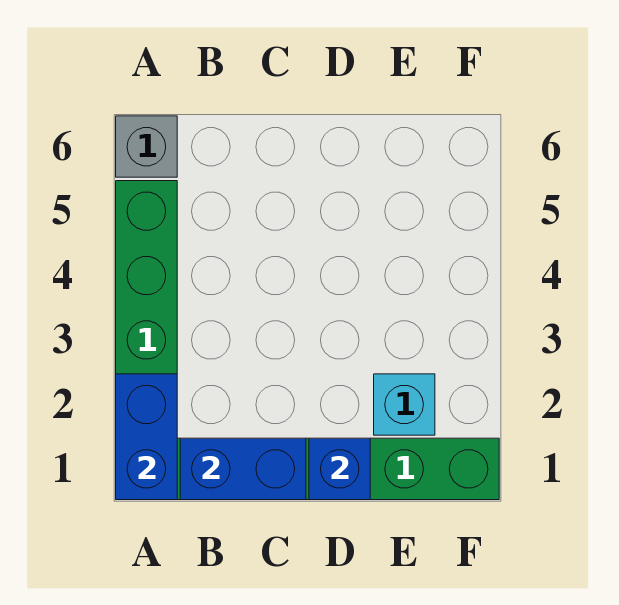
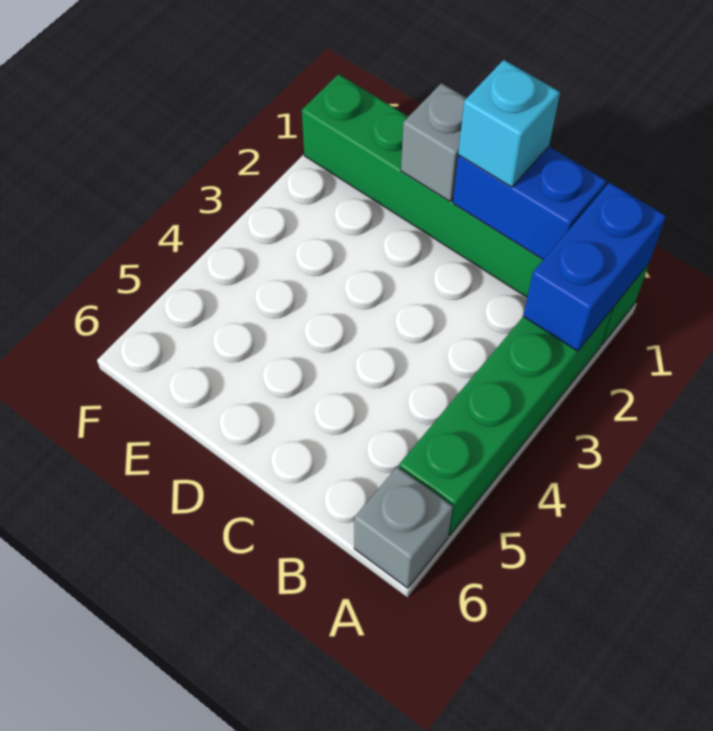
blue brick D1 level 2 -> grey brick D1 level 2
cyan brick E2 level 1 -> cyan brick C1 level 3

